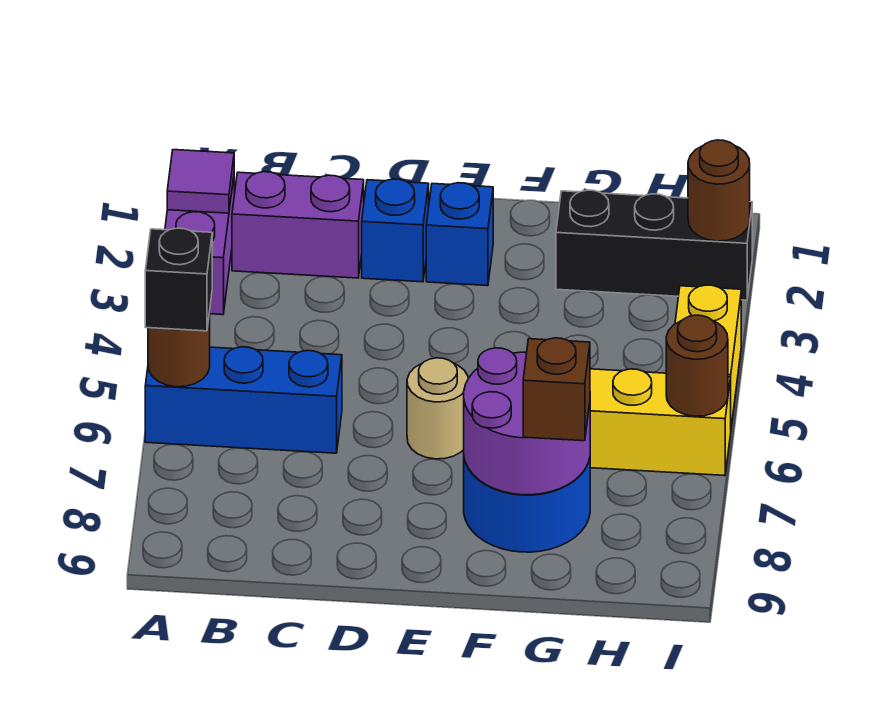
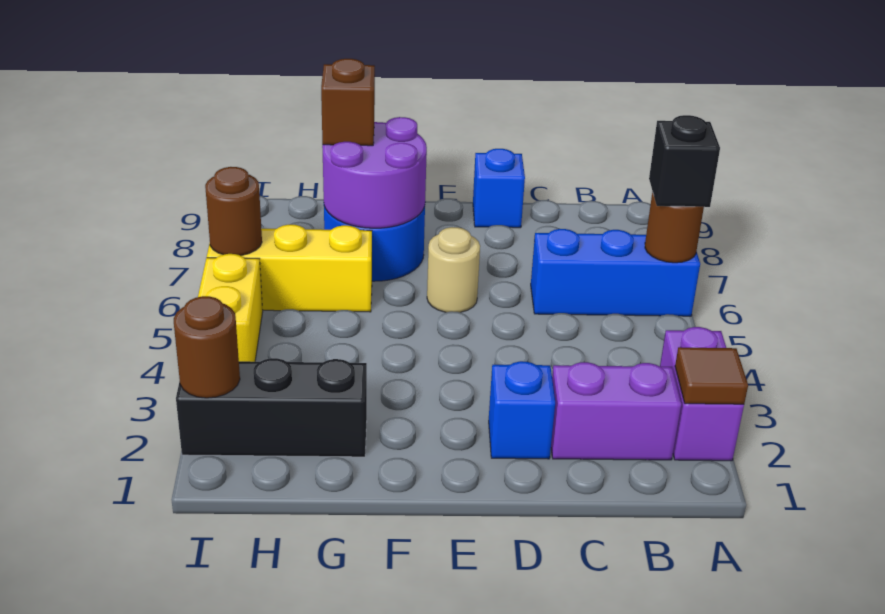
purple tile A2 level 2 -> brown tile A2 level 2
blue brick E2 level 1 -> blue brick D9 level 1

